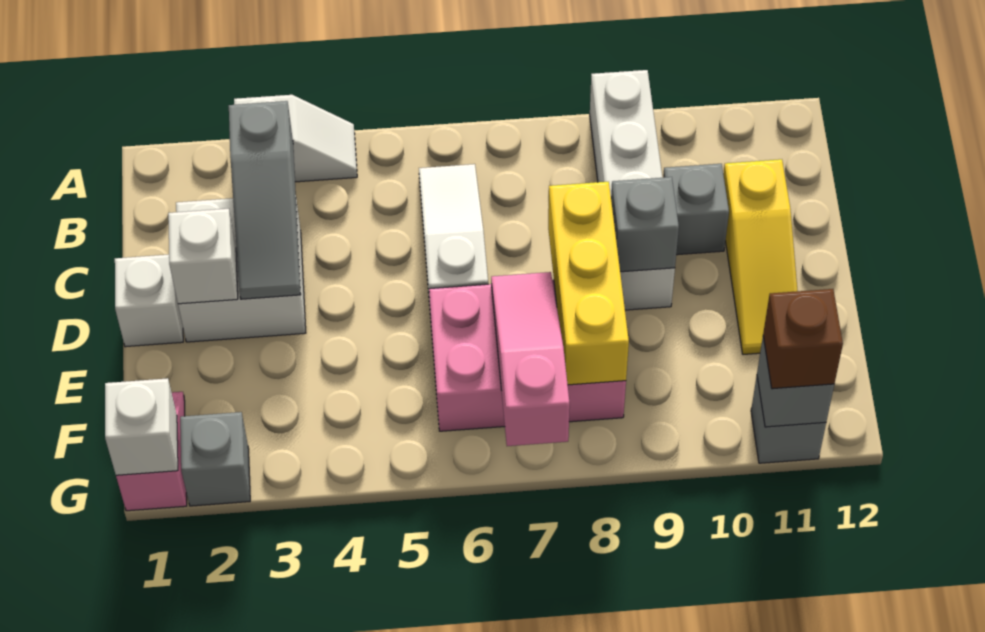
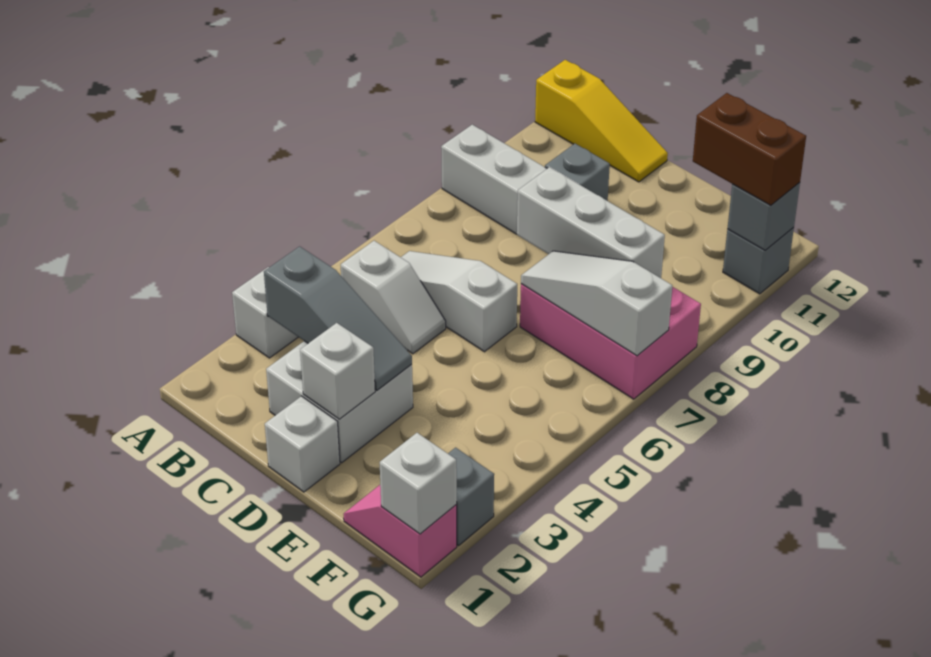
none -> white slope B5:C5 level 1 top B
yellow slope C11:E11 level 1 top C -> yellow slope A12:C12 level 1 top A
yellow brick D8:F8 level 2 -> white brick D8:F8 level 2
grey brick D9 level 2 -> none
pink brick E6:F8 level 1 -> pink brick E7:G8 level 1
pink slope E7:G7 level 2 top G -> white slope E7:G7 level 2 top G
brown brick G11 level 3 -> brown brick F11:G11 level 3

